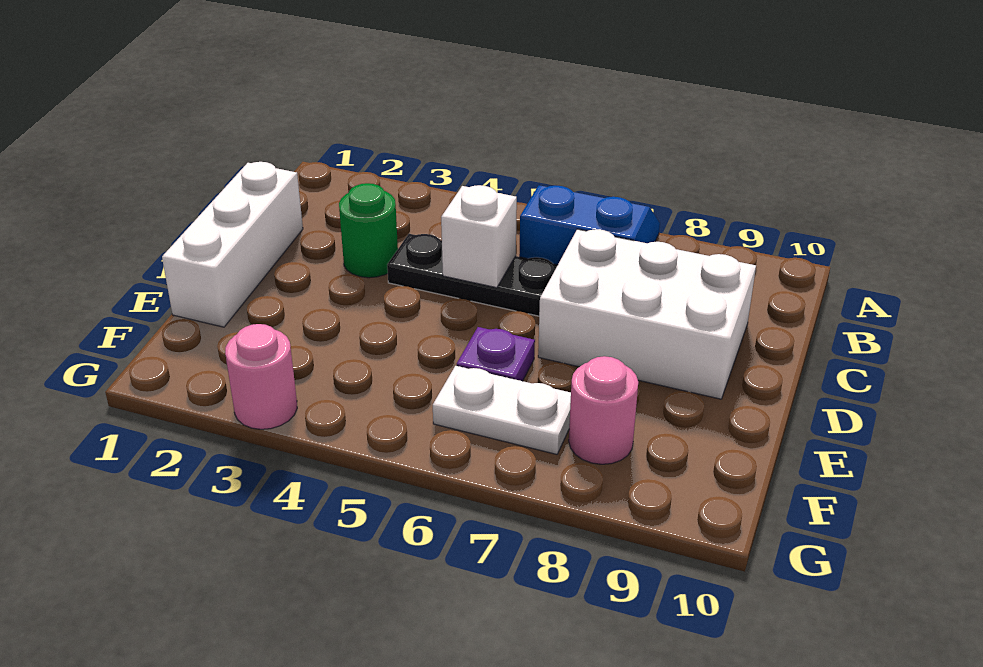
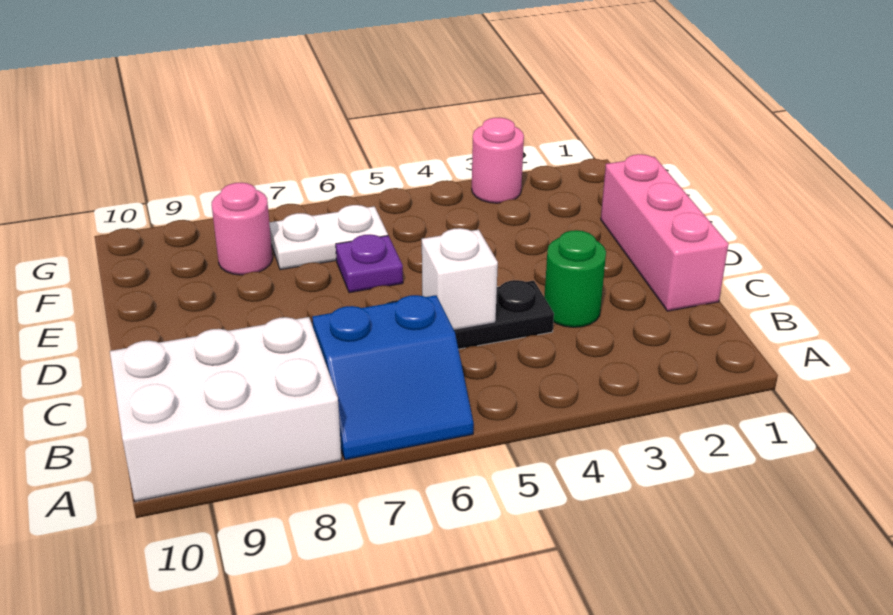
white brick C1:E1 level 1 -> pink brick C1:E1 level 1
white brick C7:D9 level 1 -> white brick A8:B10 level 1

